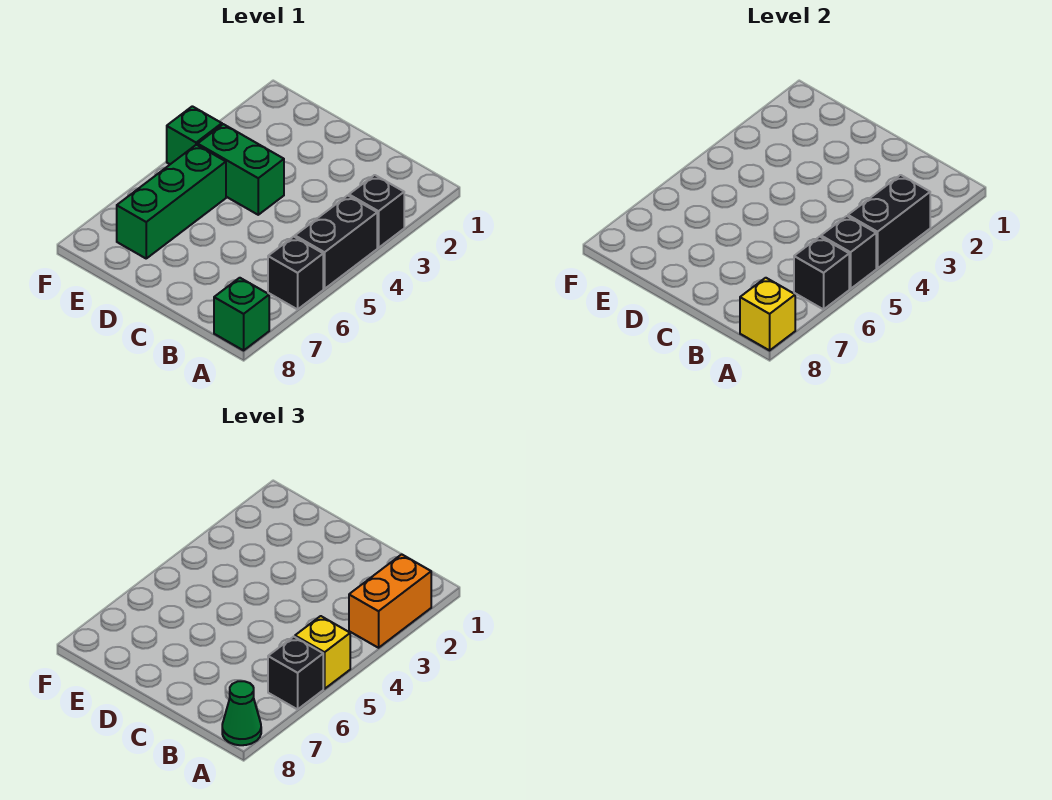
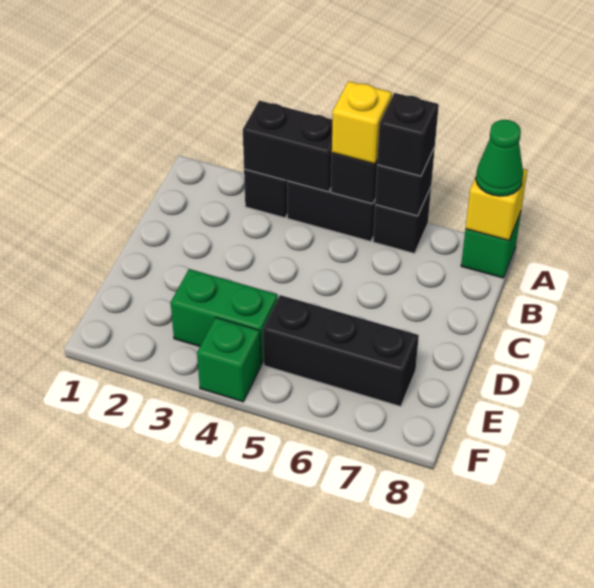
orange brick A2:A3 level 3 -> none
green brick D4:E4 level 1 -> green brick E3:E4 level 1
green brick E5:E7 level 1 -> black brick E5:E7 level 1

